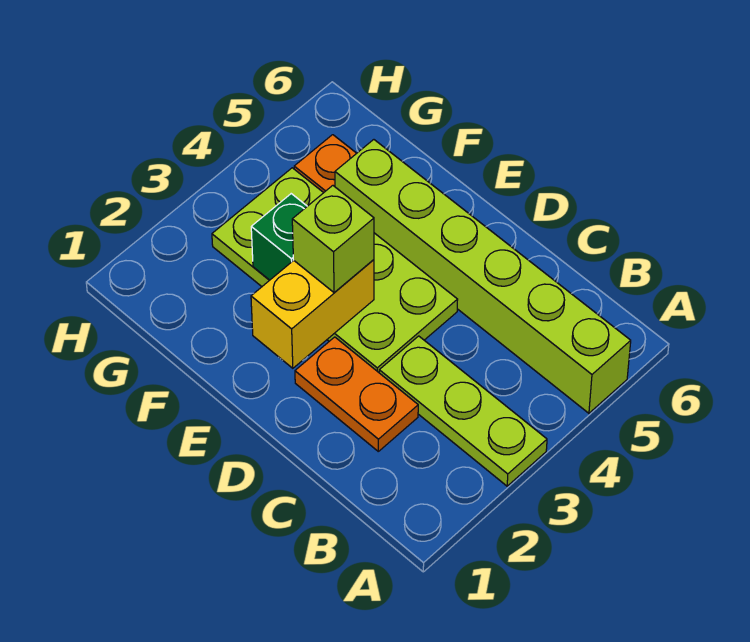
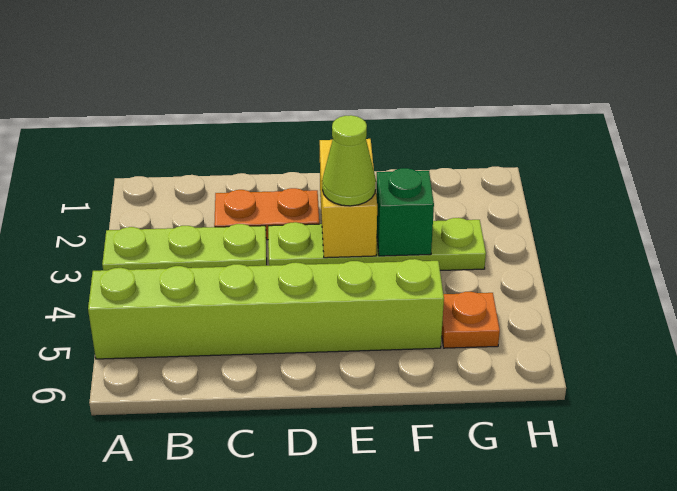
lime plate D3:G4 level 1 -> lime plate D3:G3 level 1
lime brick E3 level 3 -> lime cone E3 level 3

